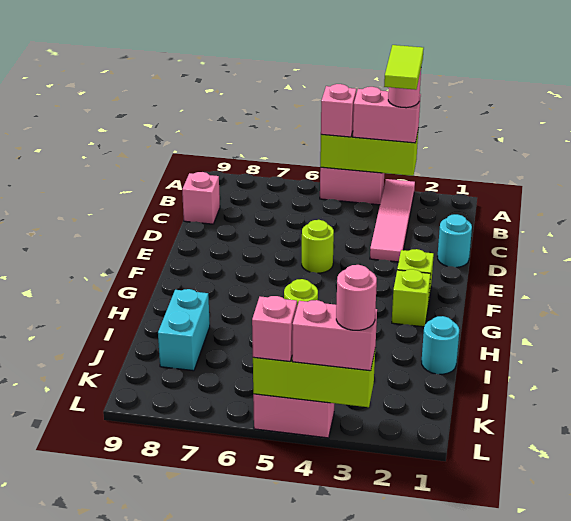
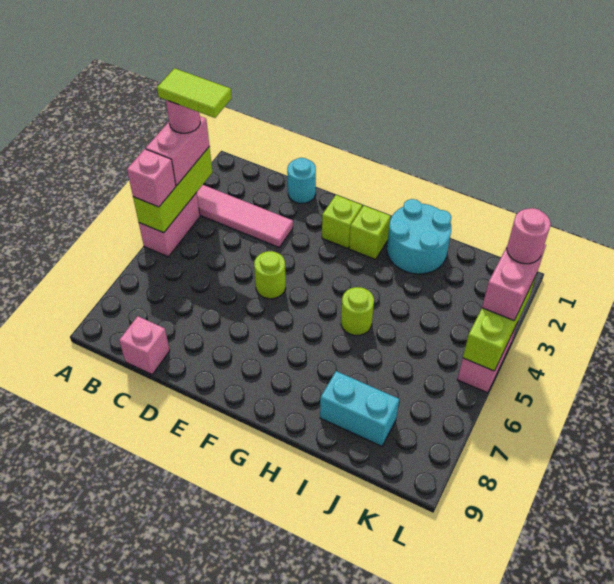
cyan round brick I1 level 1 -> cyan round brick H1:I2 level 1
pink brick L5 level 3 -> none

